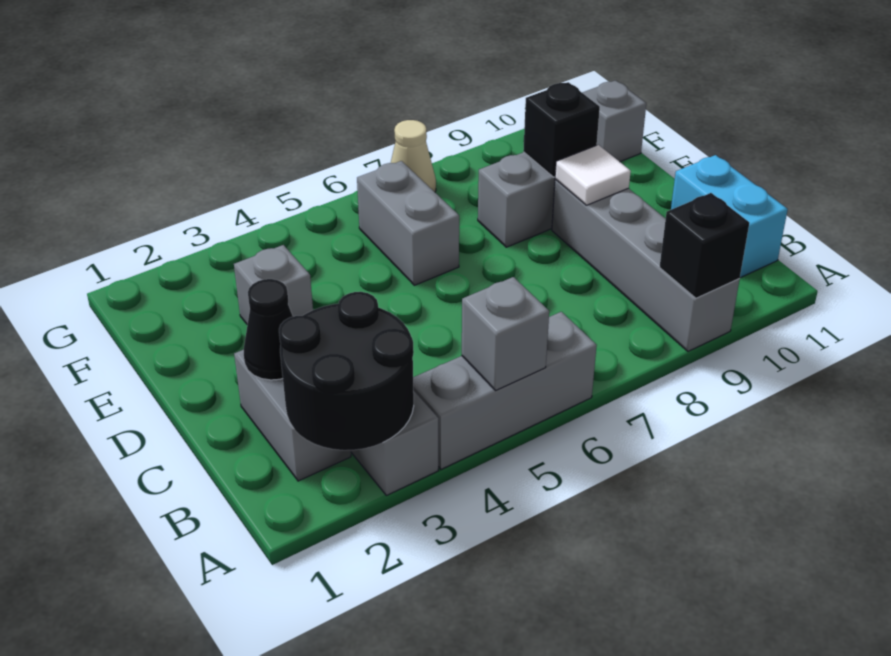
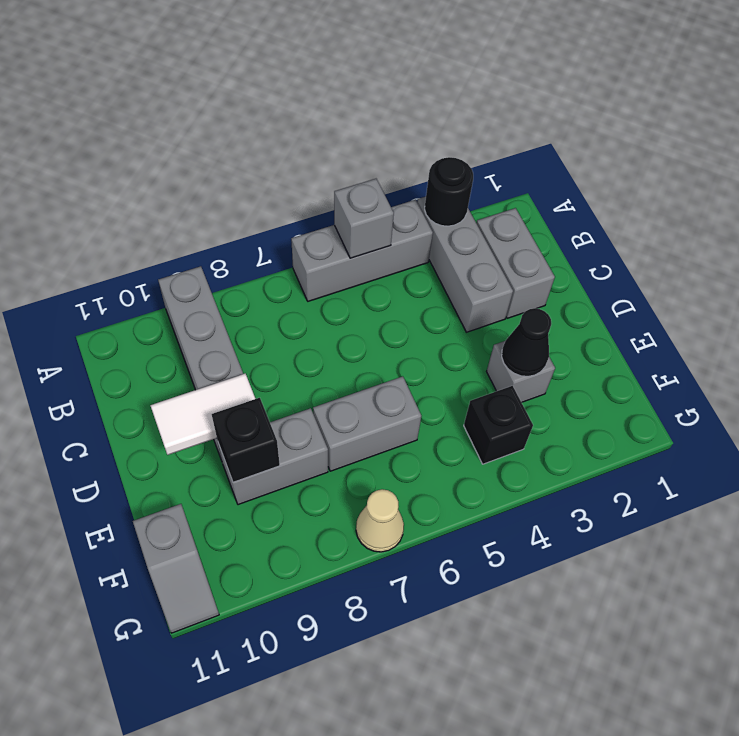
black round brick A2:B3 level 2 -> black round brick A3 level 2
black brick A9 level 2 -> black brick F4 level 1
cyan brick B11:C11 level 1 -> none
black cone C2 level 2 -> black cone E3 level 2
white tile D9 level 2 -> white tile D9:D10 level 2
grey brick E6:F6 level 1 -> grey brick E6:E7 level 1

